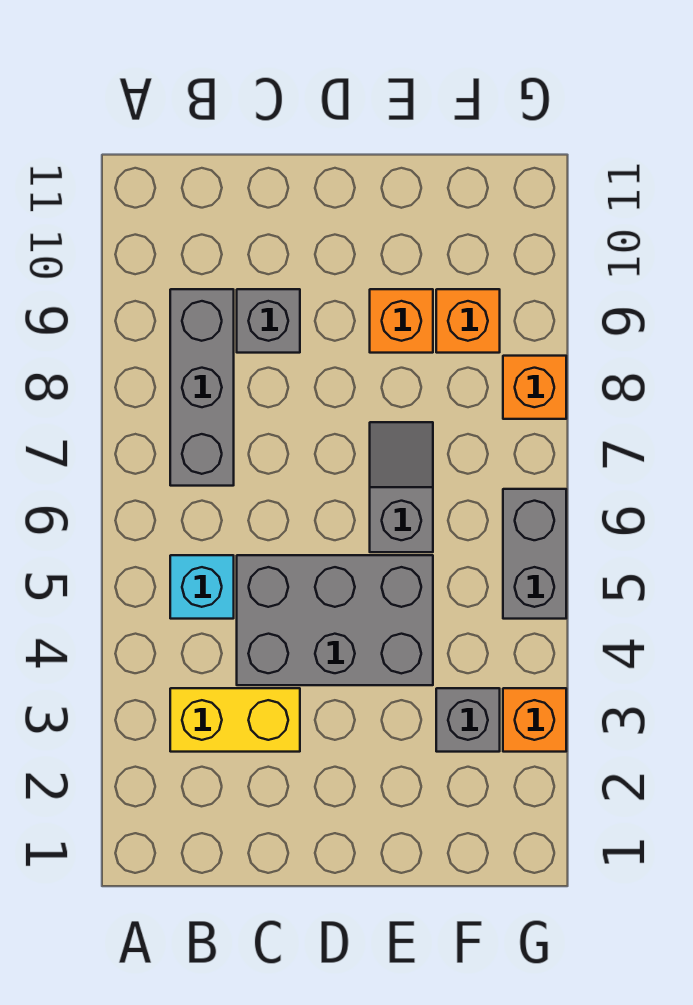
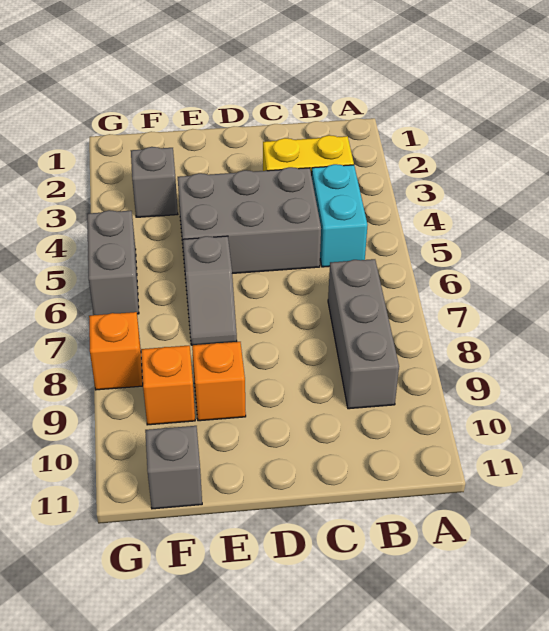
cyan brick B5 level 1 -> cyan brick B4:B5 level 1
grey brick C9 level 1 -> grey brick F11 level 1
orange brick G3 level 1 -> none

